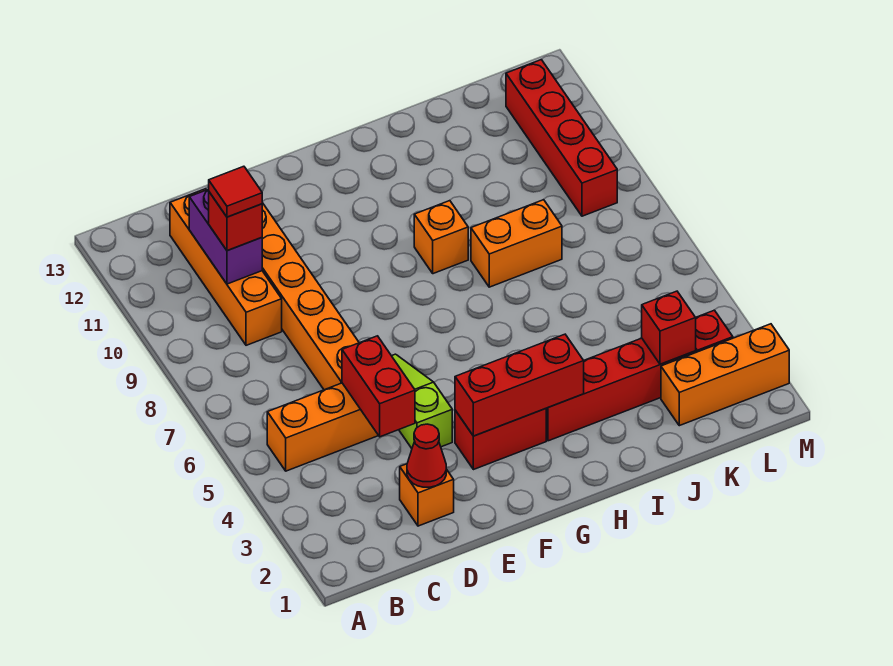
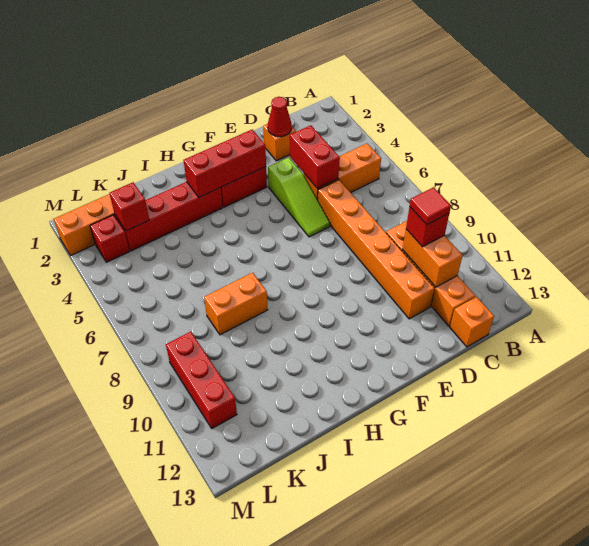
purple brick C10:C11 level 2 -> orange brick C10:C11 level 2
orange brick H9 level 1 -> orange brick C13 level 1
red brick L9:L12 level 1 -> red brick L9:L11 level 1

